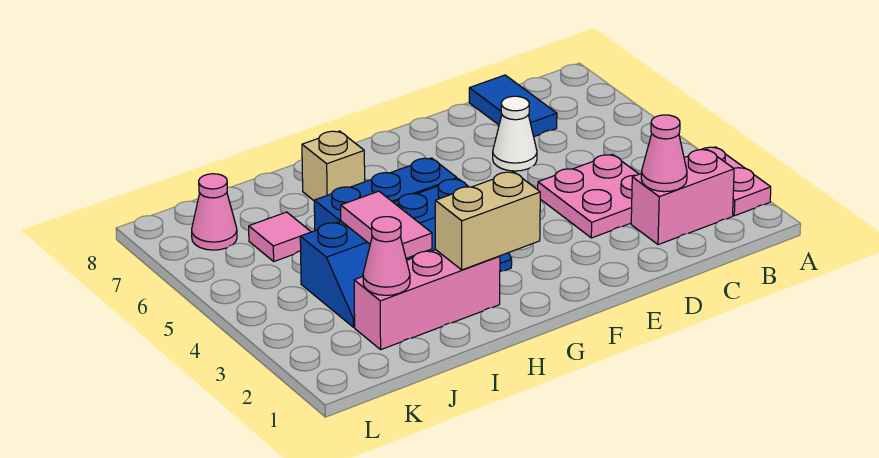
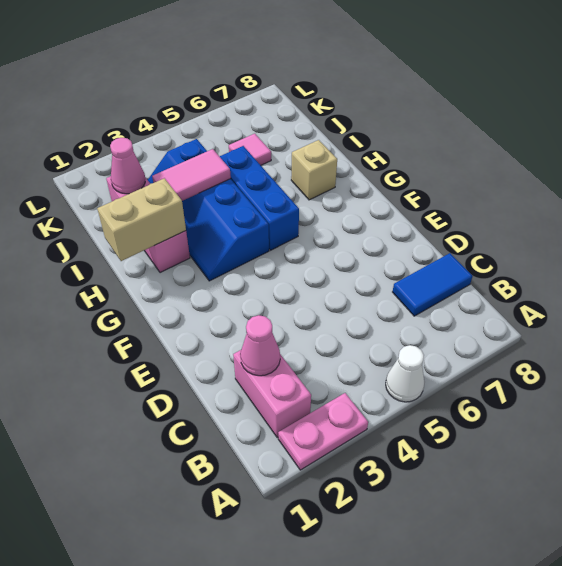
pink plate C3:D4 level 1 -> none
white cone D6 level 1 -> white cone A5 level 1
tan brick G2:H2 level 2 -> tan brick H1:H2 level 2
pink cone K7 level 1 -> none

